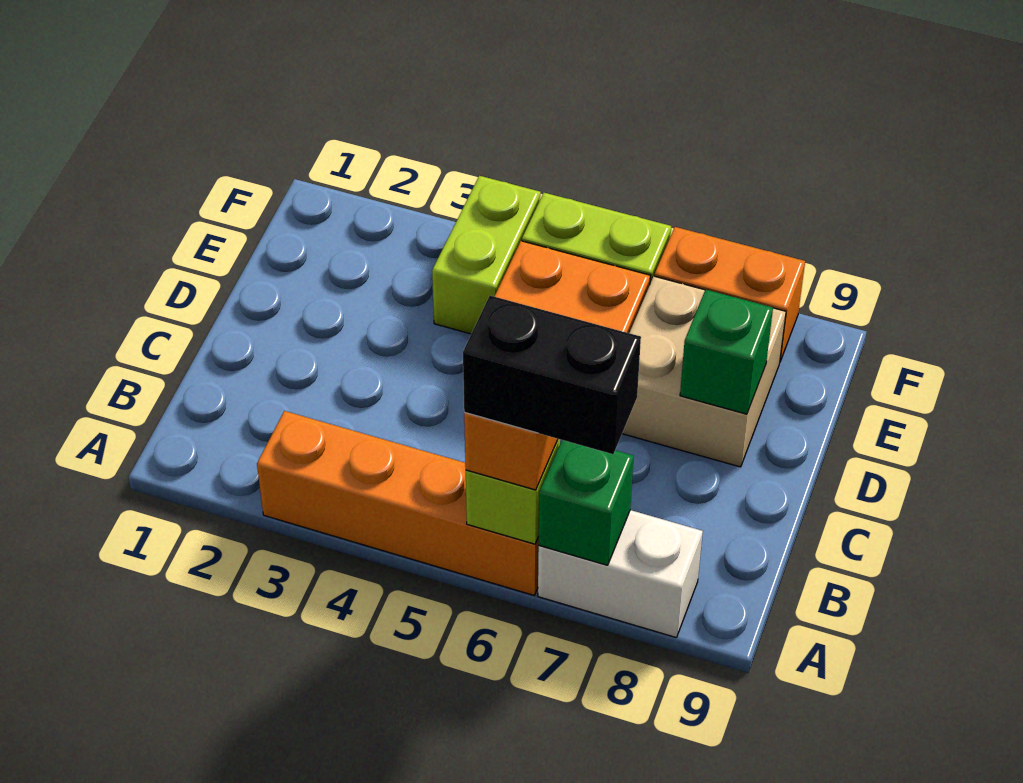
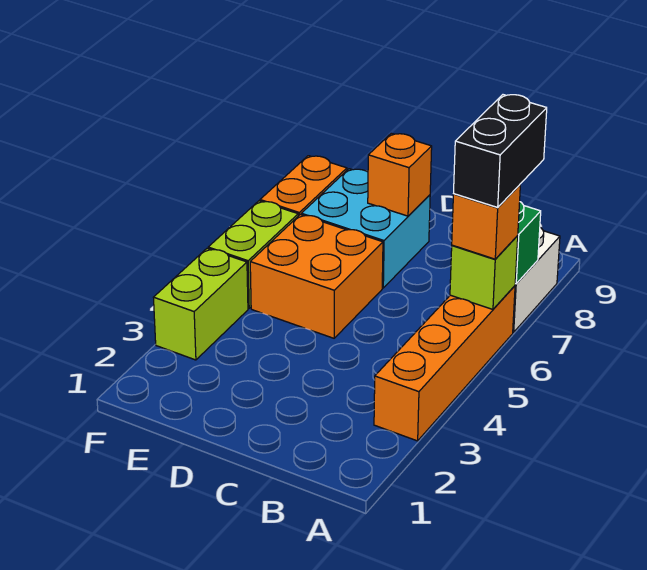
tan brick D7:E8 level 1 -> cyan brick D7:E8 level 1
green brick D8 level 2 -> orange brick D8 level 2
lime brick E4:F4 level 1 -> lime brick F3:F4 level 1

